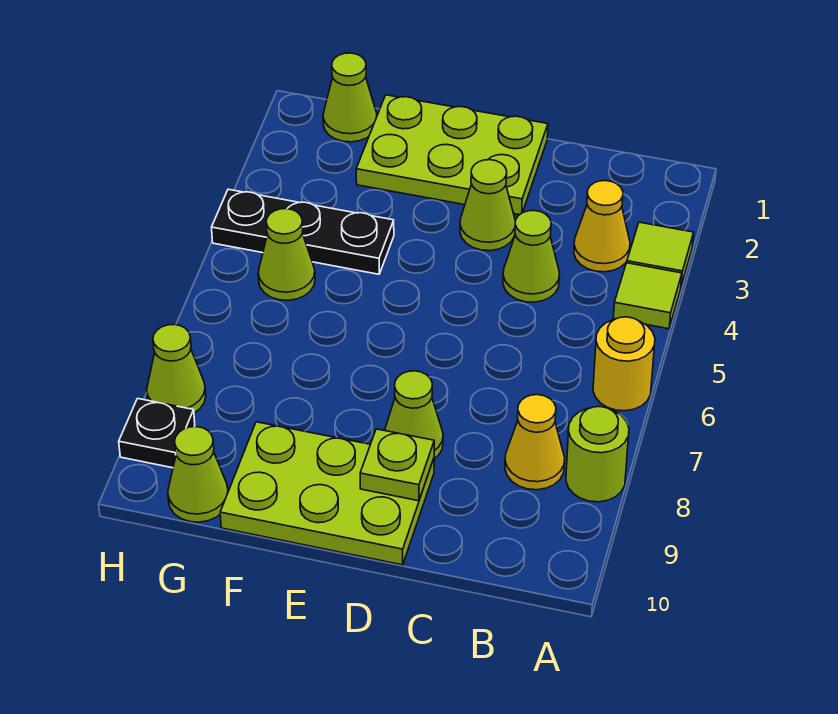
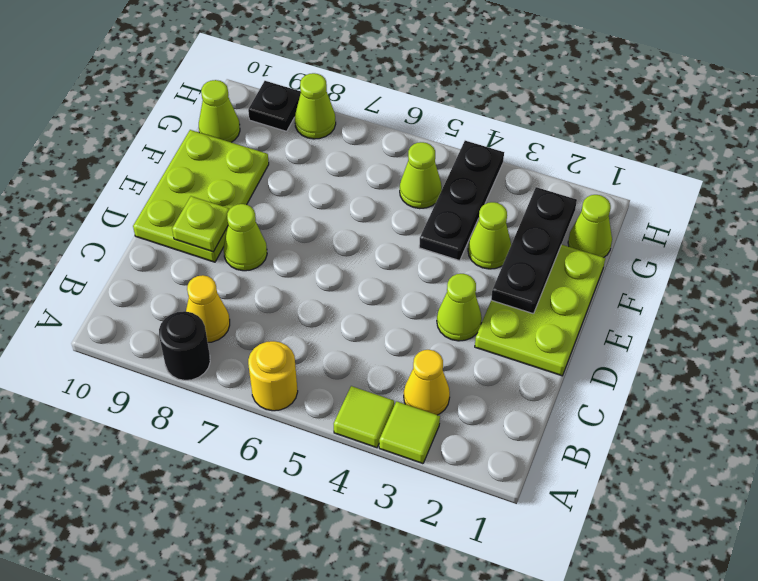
lime round brick A8 level 1 -> black round brick A8 level 1
lime cone C4 level 1 -> lime cone F3 level 1
none -> black plate E2:G2 level 2

